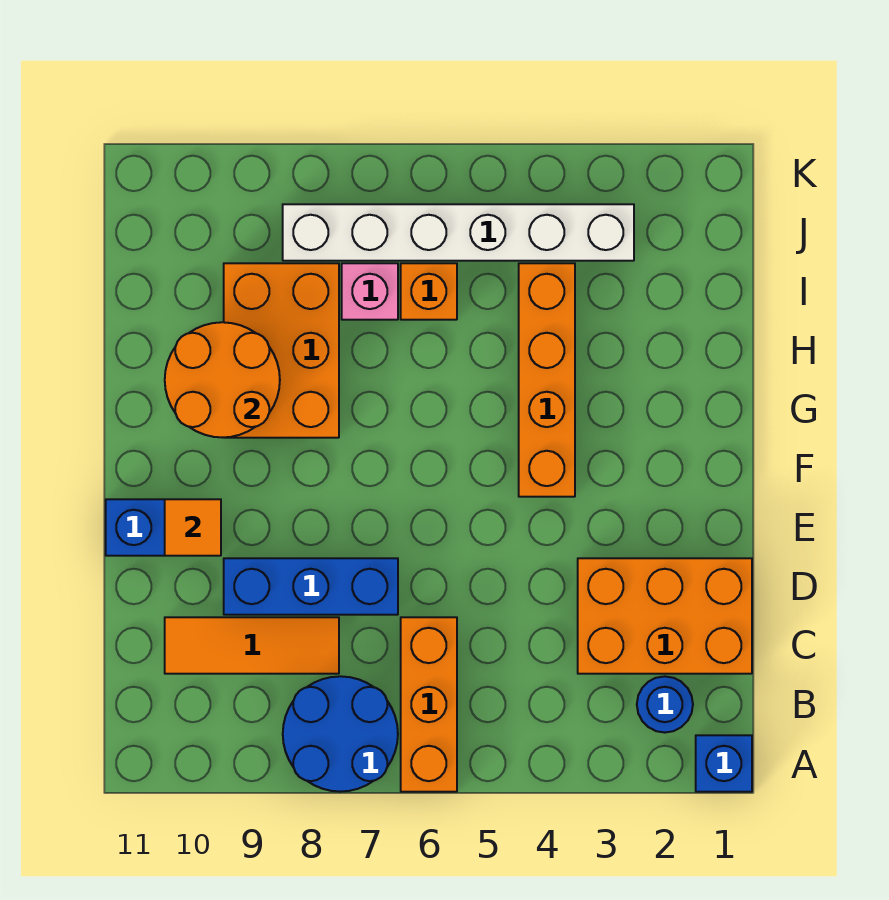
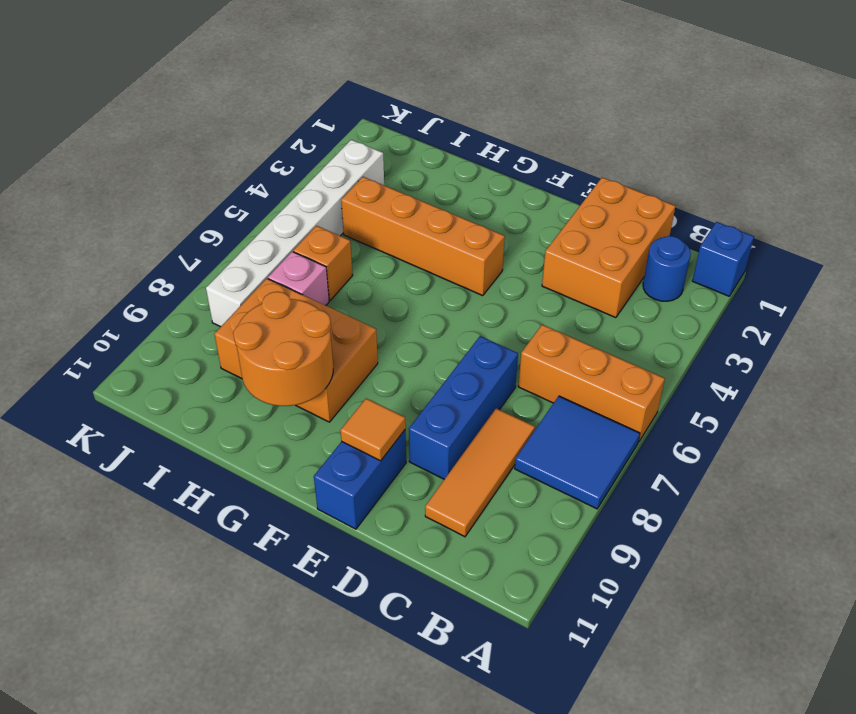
blue round brick A7:B8 level 1 -> blue tile A7:B8 level 1

